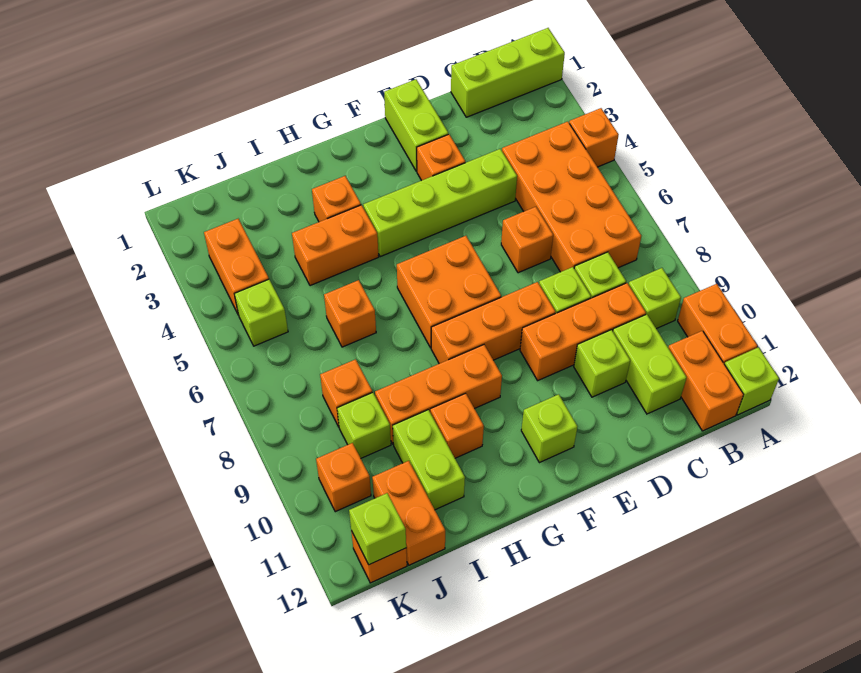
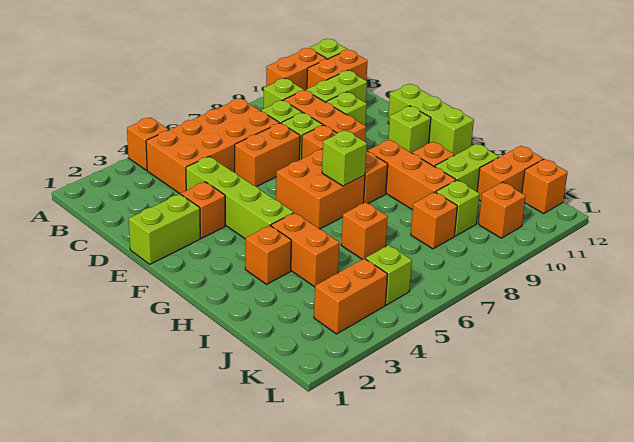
lime brick A1:C1 level 1 -> lime brick E12:G12 level 1
orange brick D6 level 1 -> orange brick D6:D7 level 1
lime brick K12 level 2 -> lime brick G7 level 2

